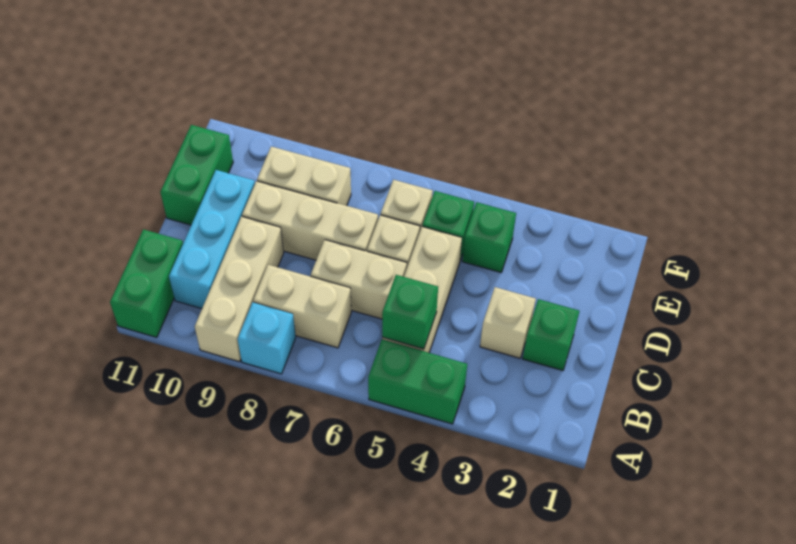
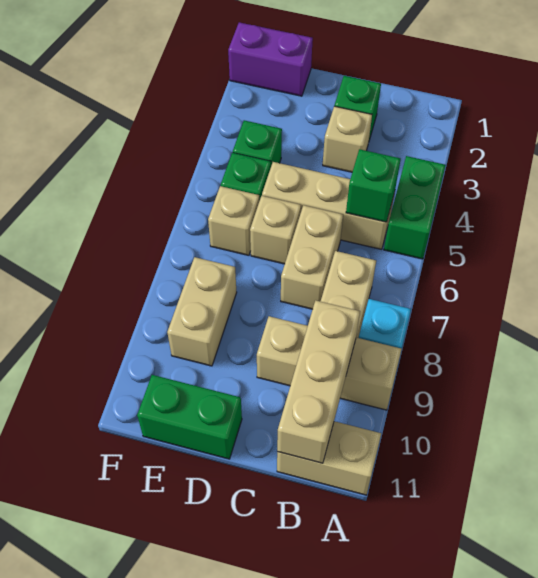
green brick A11:B11 level 1 -> tan brick A11:B11 level 1
cyan brick B10:D10 level 1 -> none
tan brick D7:D9 level 1 -> tan brick B9:B11 level 2
none -> purple brick E1:F1 level 1

